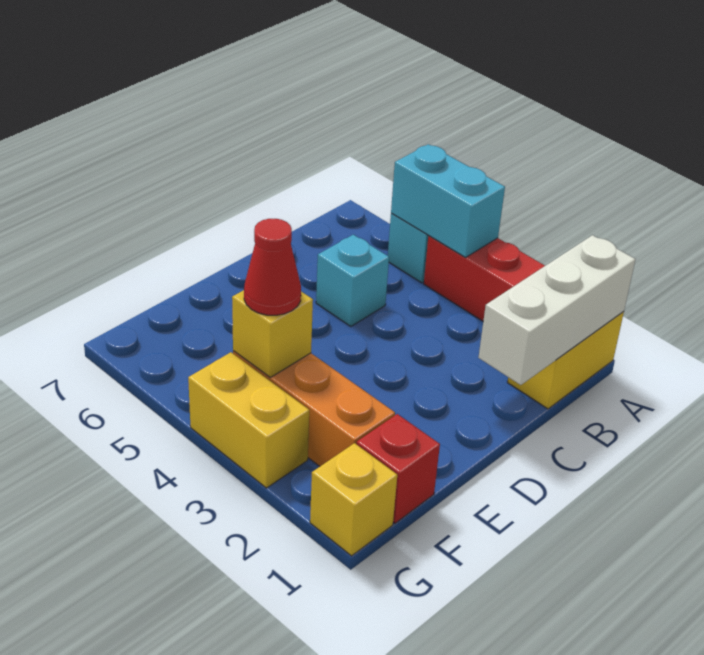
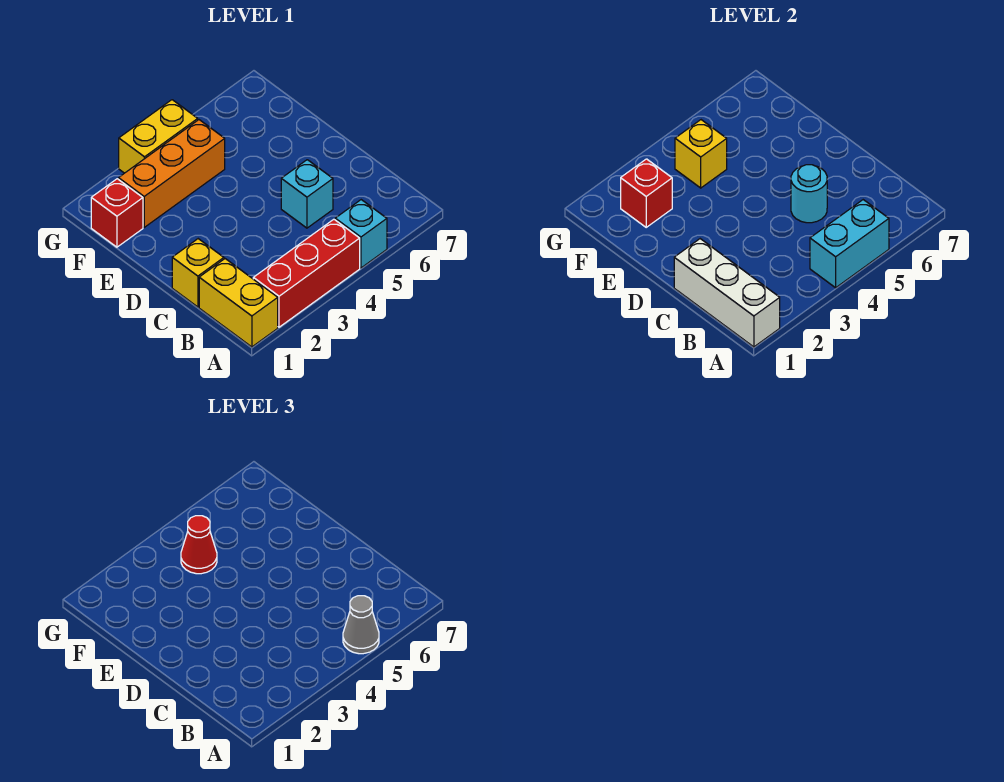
none -> grey cone A5 level 3
none -> cyan round brick C5 level 2
none -> red brick F2 level 2
yellow brick G1 level 1 -> yellow brick C1 level 1

